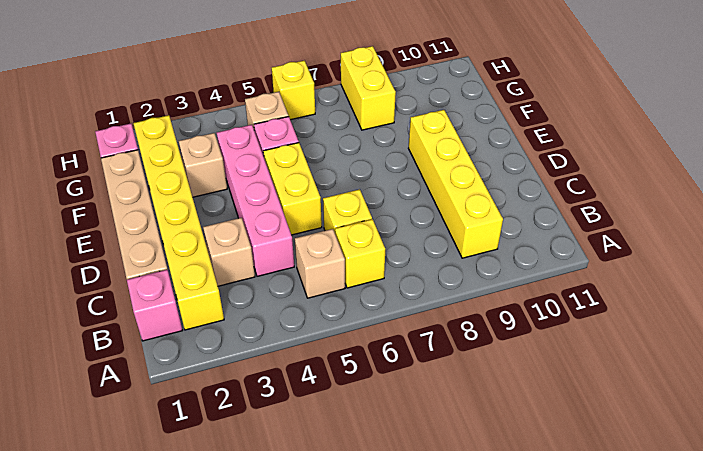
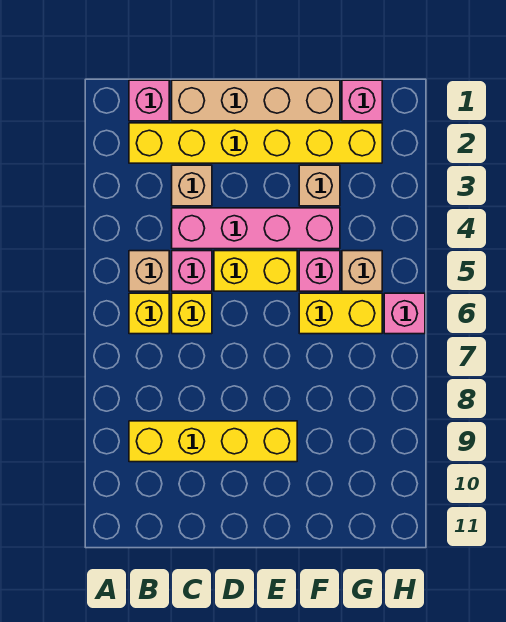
none -> pink brick C5 level 1
yellow brick G8:H8 level 1 -> yellow brick F6:G6 level 1
yellow brick H6 level 1 -> pink brick H6 level 1

